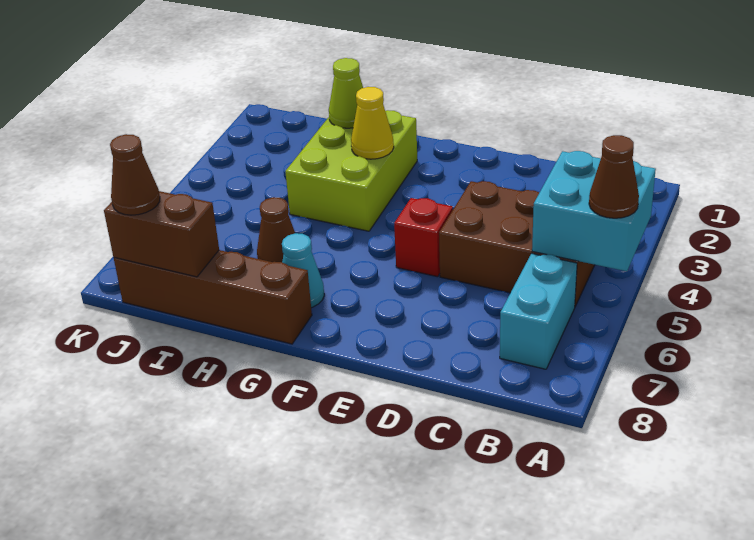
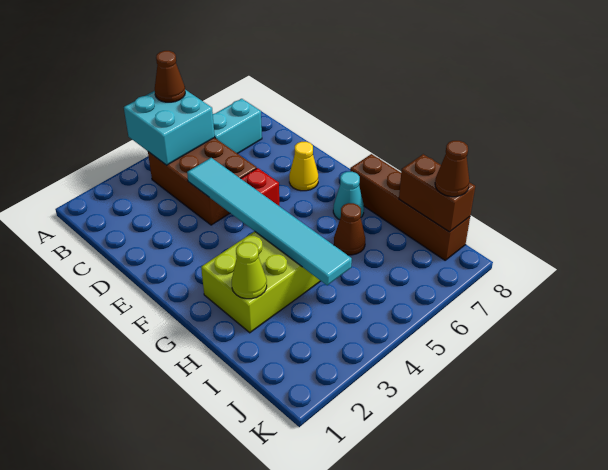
none -> cyan tile D4:I4 level 2
yellow cone G3 level 2 -> yellow cone E7 level 1

